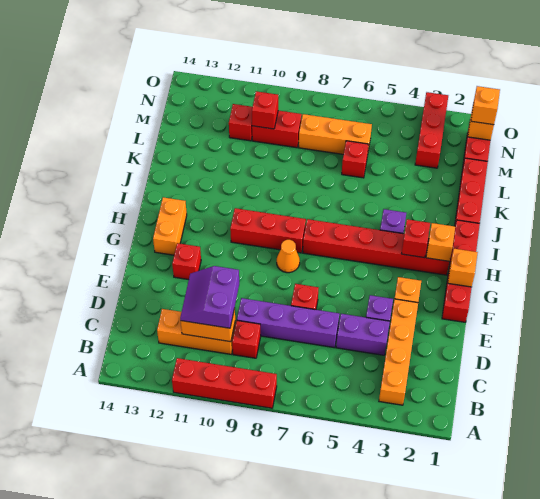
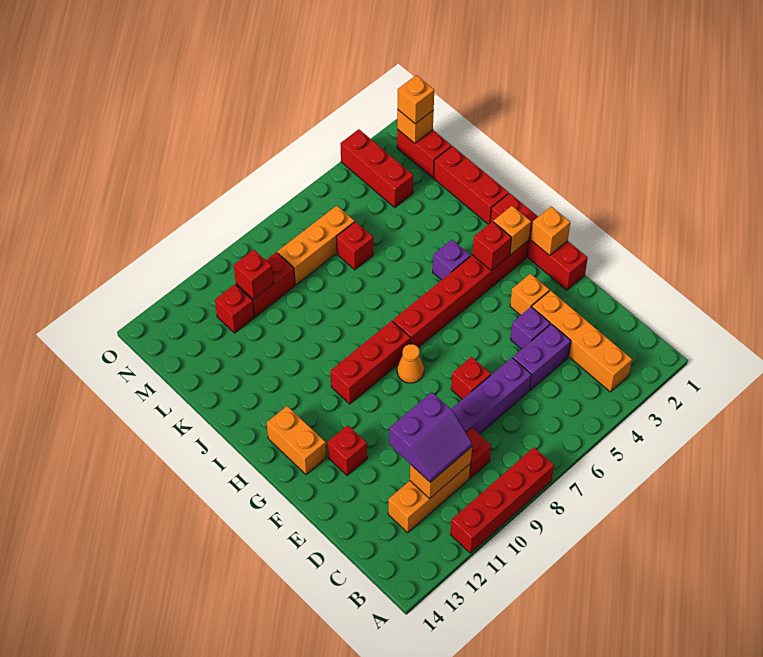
purple slope C10:D11 level 3 top 10 -> purple slope C10:D11 level 3 top D

